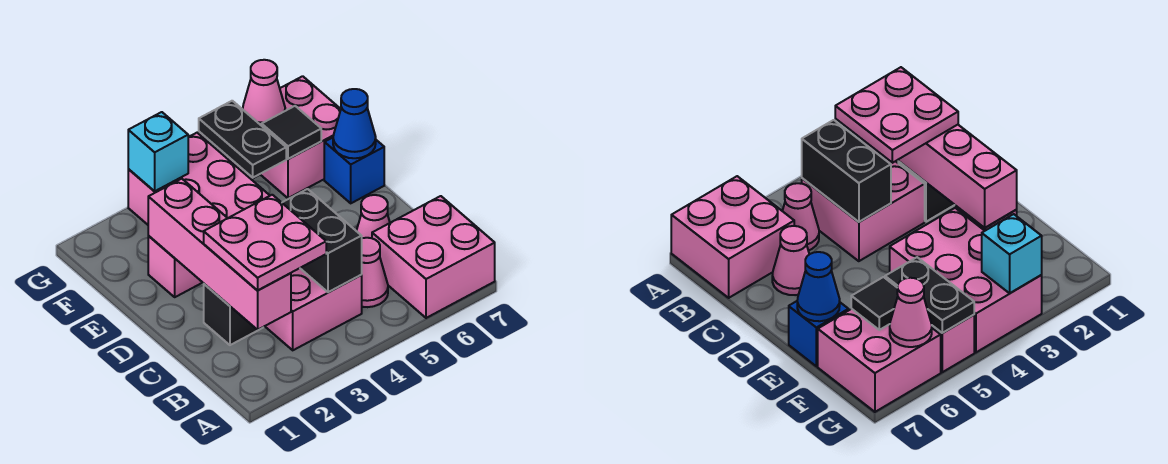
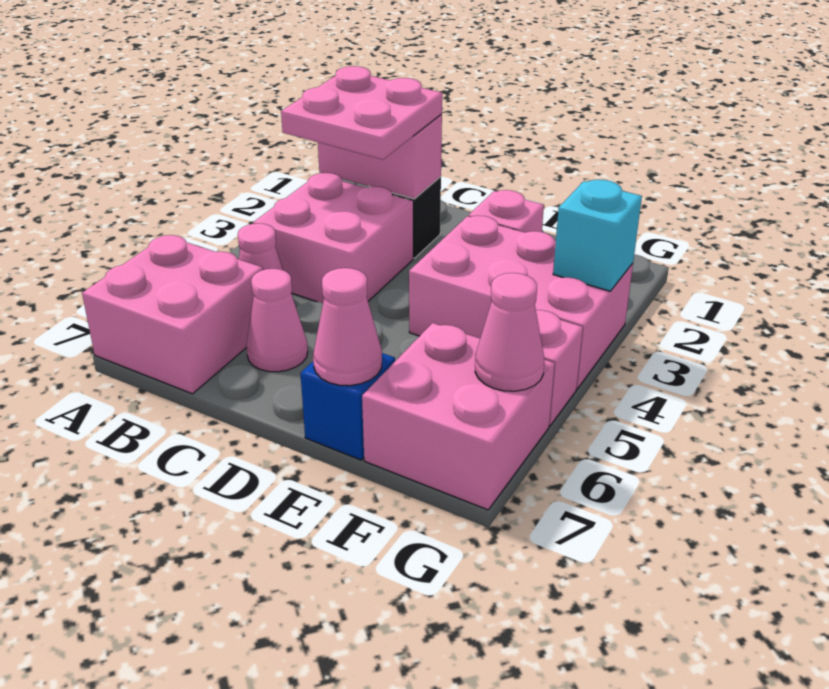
pink brick B2:E2 level 2 -> pink brick B2:C2 level 2
black brick B4:C4 level 2 -> none
blue cone E7 level 2 -> pink cone E7 level 2
black plate F5:G5 level 2 -> none
black tile F6 level 2 -> none

